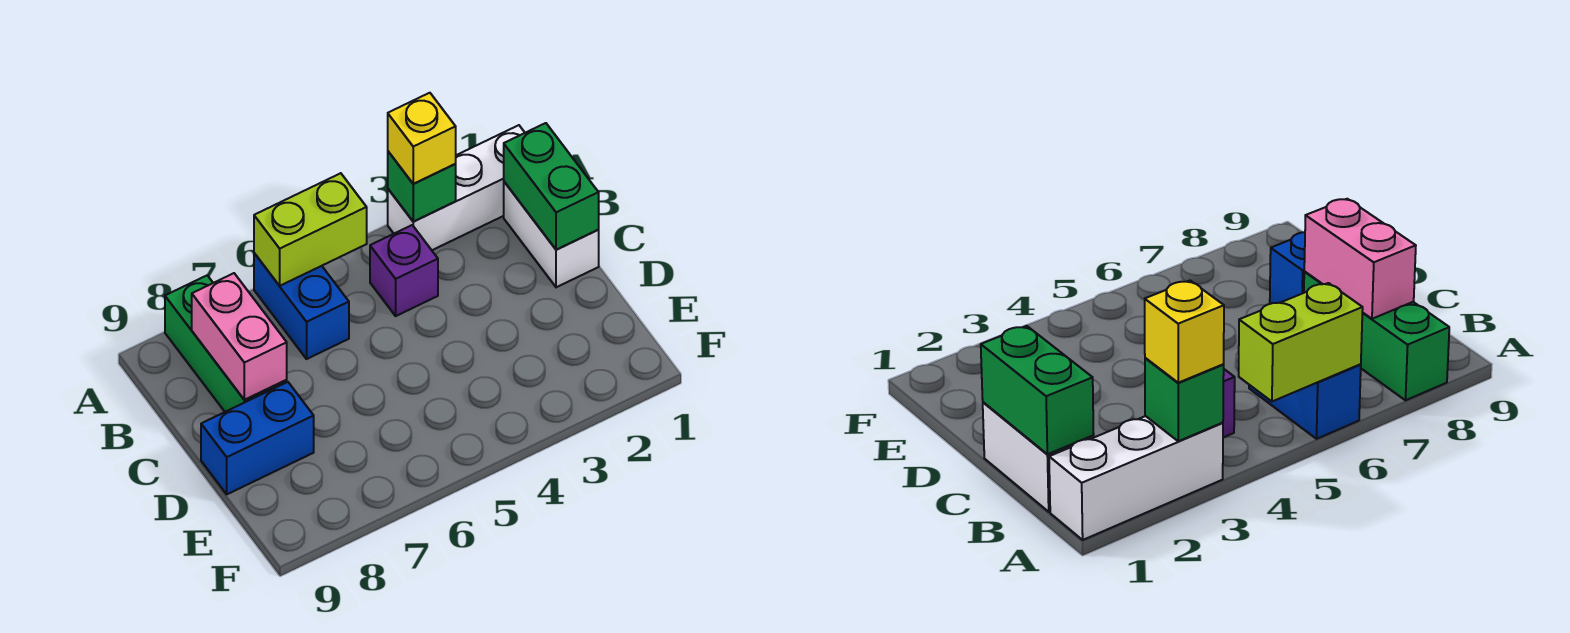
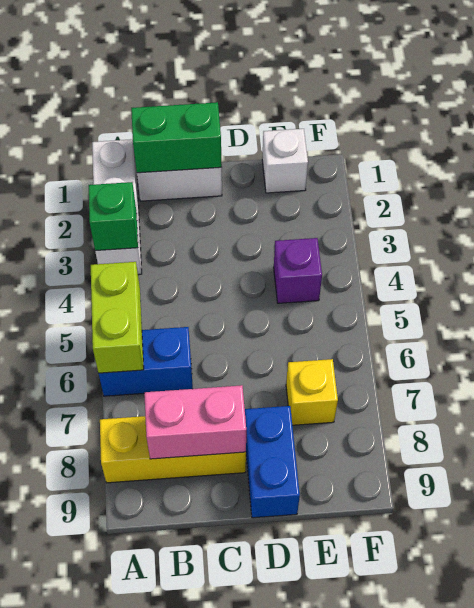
yellow brick A3 level 3 -> yellow brick E7 level 1
green brick A8:C8 level 1 -> yellow brick A8:C8 level 1
purple brick B4 level 1 -> purple brick E4 level 1
none -> white brick E1 level 1

